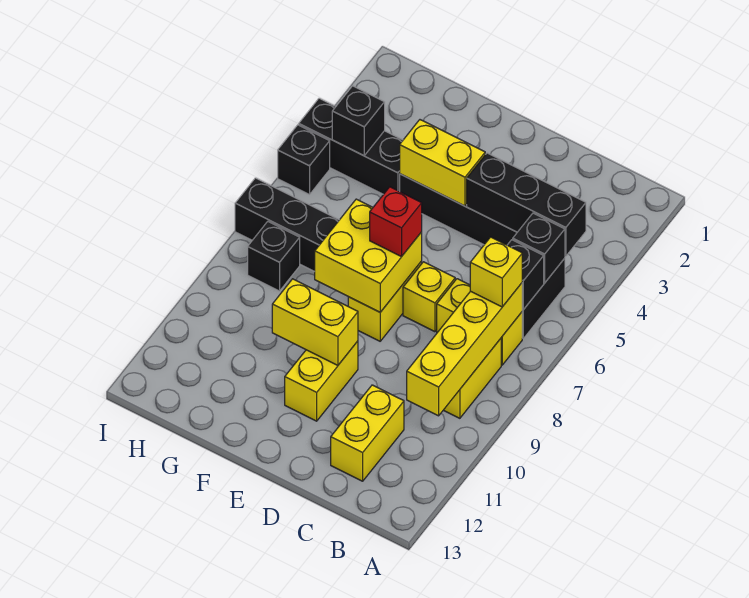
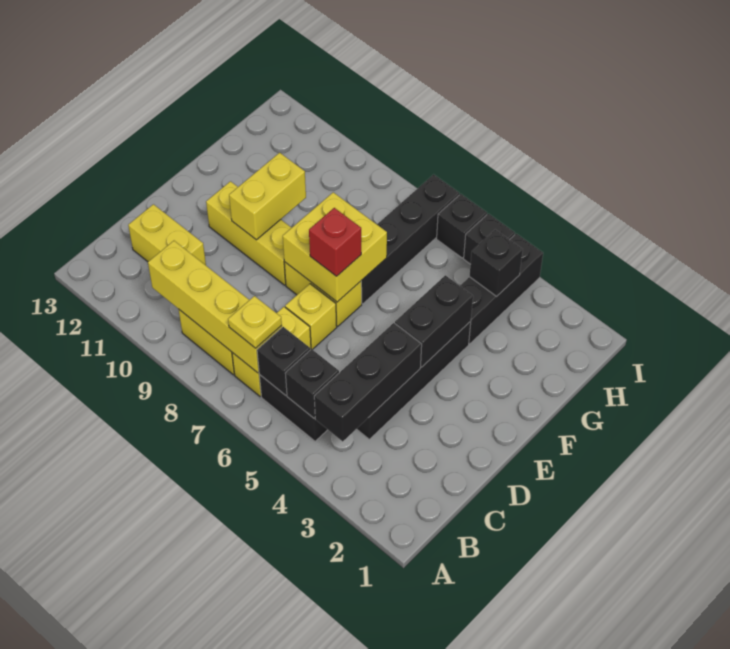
yellow brick B7 level 3 -> yellow plate B7 level 3
yellow brick E4:F4 level 2 -> black brick E4:F4 level 2
yellow brick E10:E11 level 1 -> yellow brick E9:E11 level 1
black brick H8 level 1 -> black brick I6 level 1

